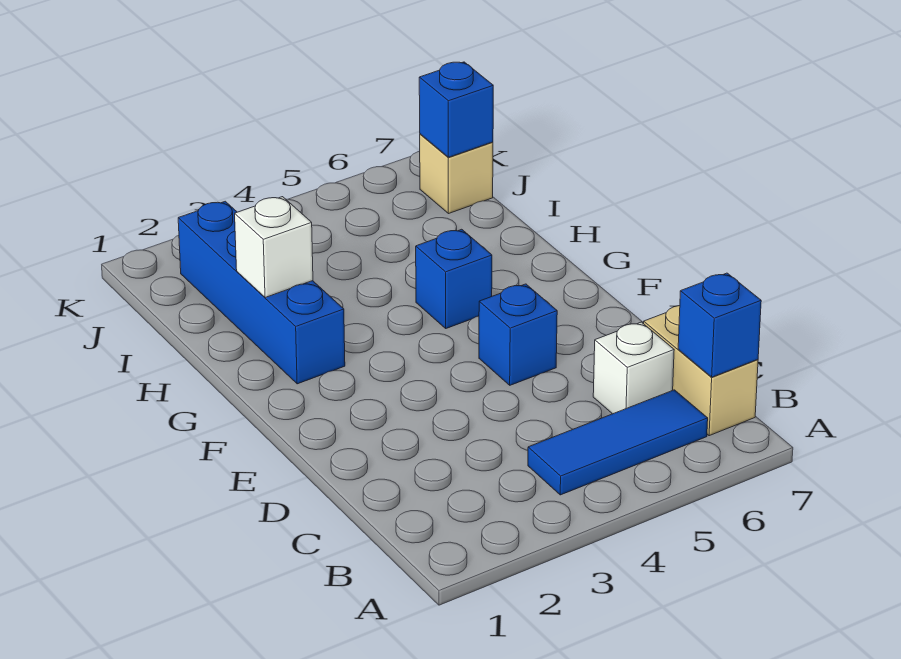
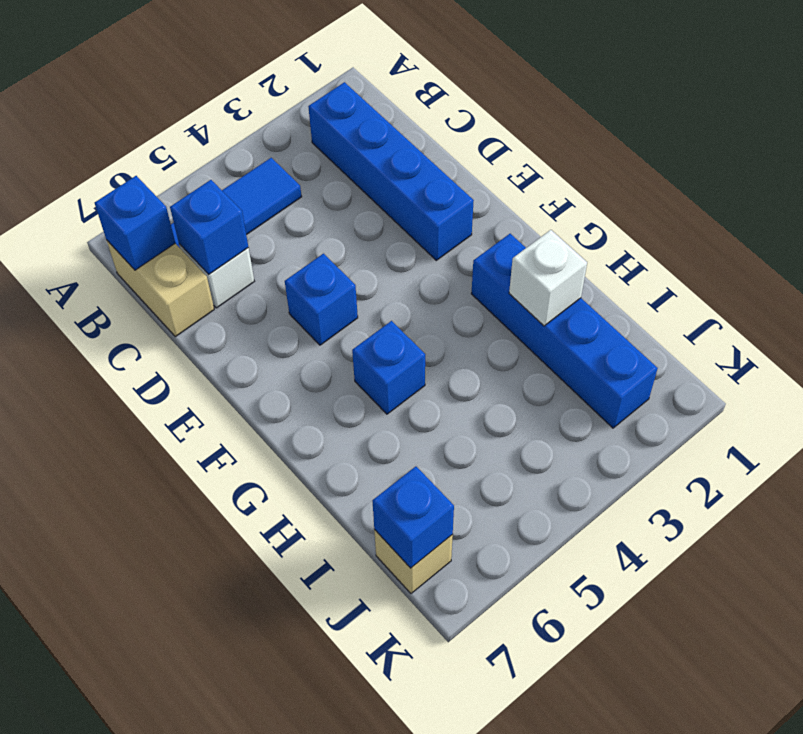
none -> blue brick B2:E2 level 1
none -> blue brick C6 level 2

